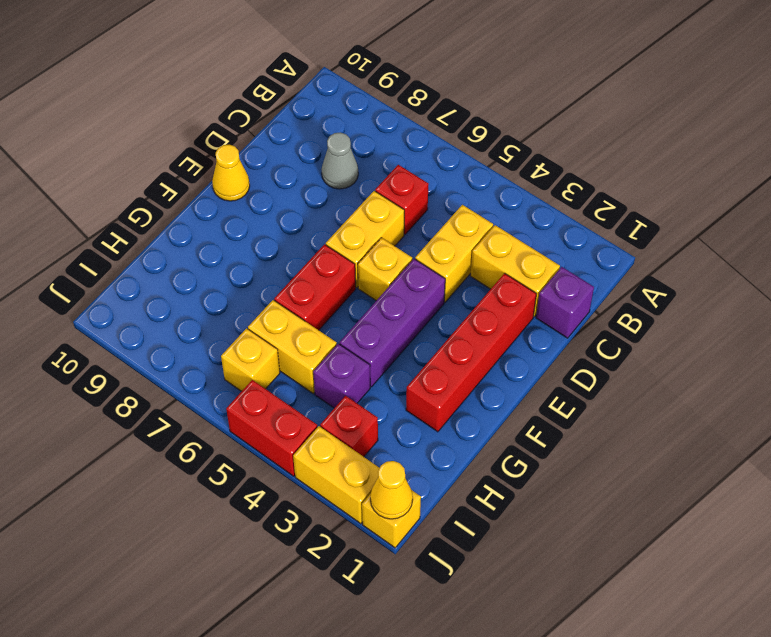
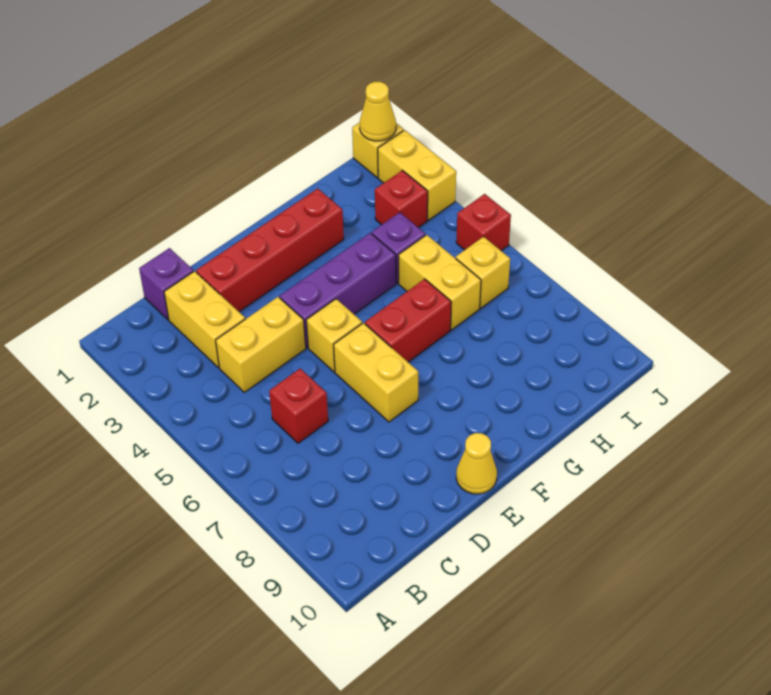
grey cone C8 level 1 -> none
yellow brick D6:E6 level 1 -> yellow brick E6:E7 level 1
red brick J4:J5 level 1 -> red brick J5 level 1

